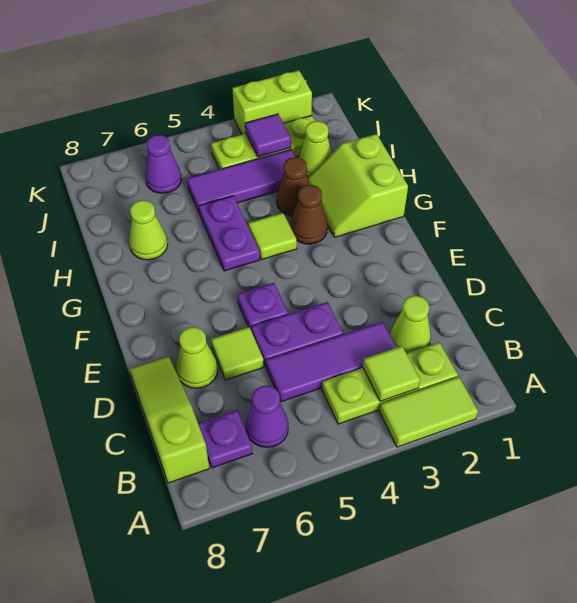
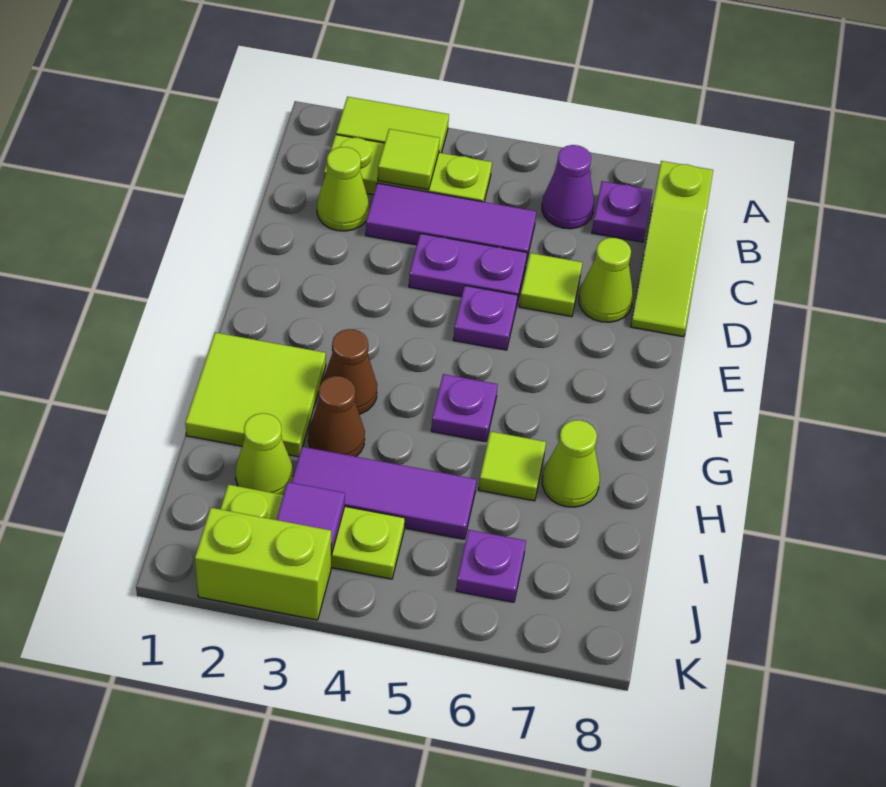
lime slope G1:H2 level 1 top 1 -> lime tile G1:H2 level 1
lime tile G4 level 1 -> lime tile H6 level 1
purple plate G5:H5 level 1 -> purple plate G5 level 1
purple cone J6 level 1 -> purple plate J6 level 1

